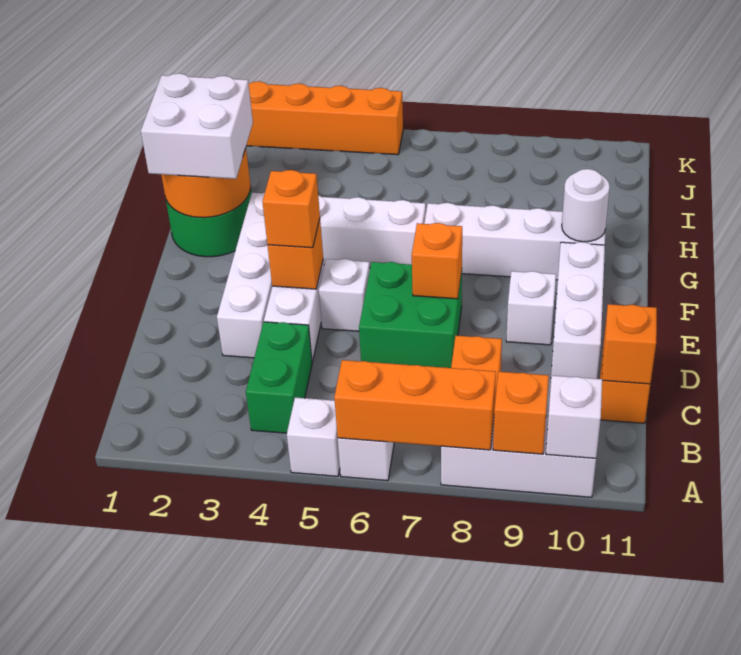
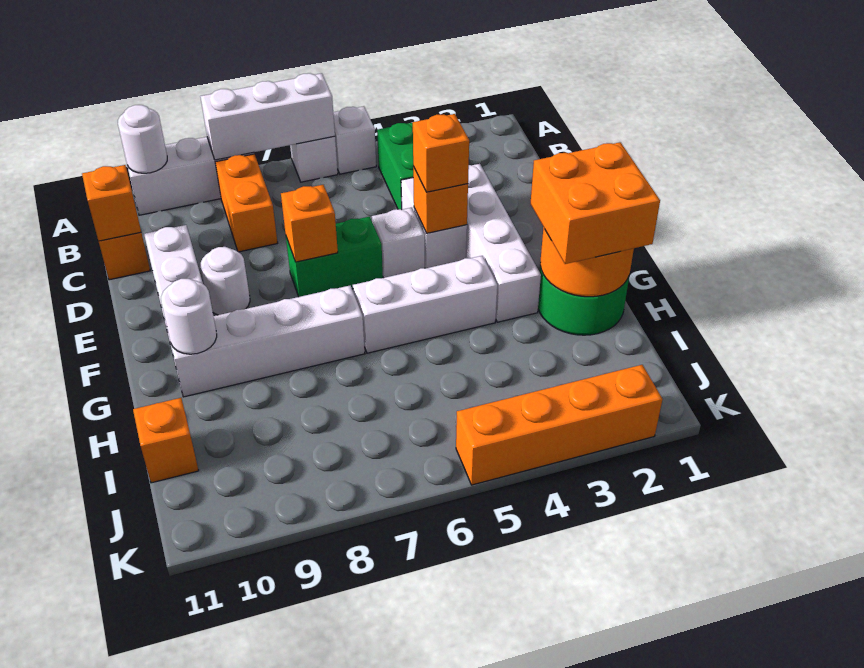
orange brick A6:A8 level 2 -> white brick A6:A8 level 2
orange brick A9 level 2 -> orange brick I11 level 1
white brick A10 level 2 -> white round brick A10 level 2
green brick D6:E7 level 1 -> green brick E6:E7 level 1
white brick E9 level 1 -> white round brick E9 level 1
white brick G1:H2 level 3 -> orange brick G1:H2 level 3

